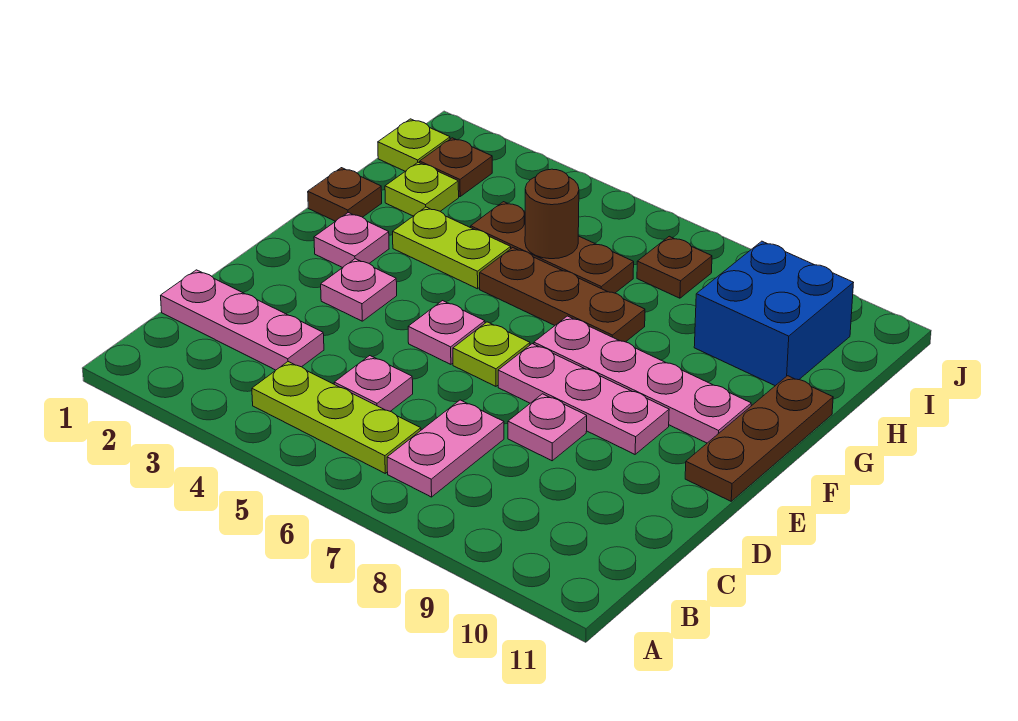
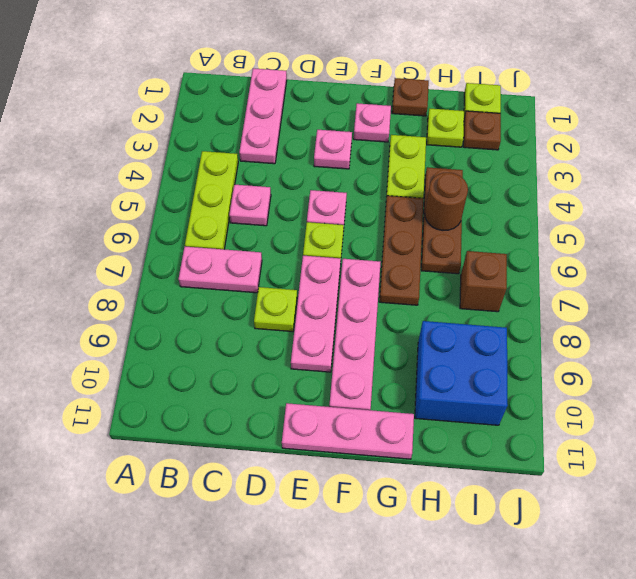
pink plate D8 level 1 -> lime plate D8 level 1
brown plate E11:G11 level 1 -> pink plate E11:G11 level 1
brown plate I7 level 1 -> brown brick I7 level 1

